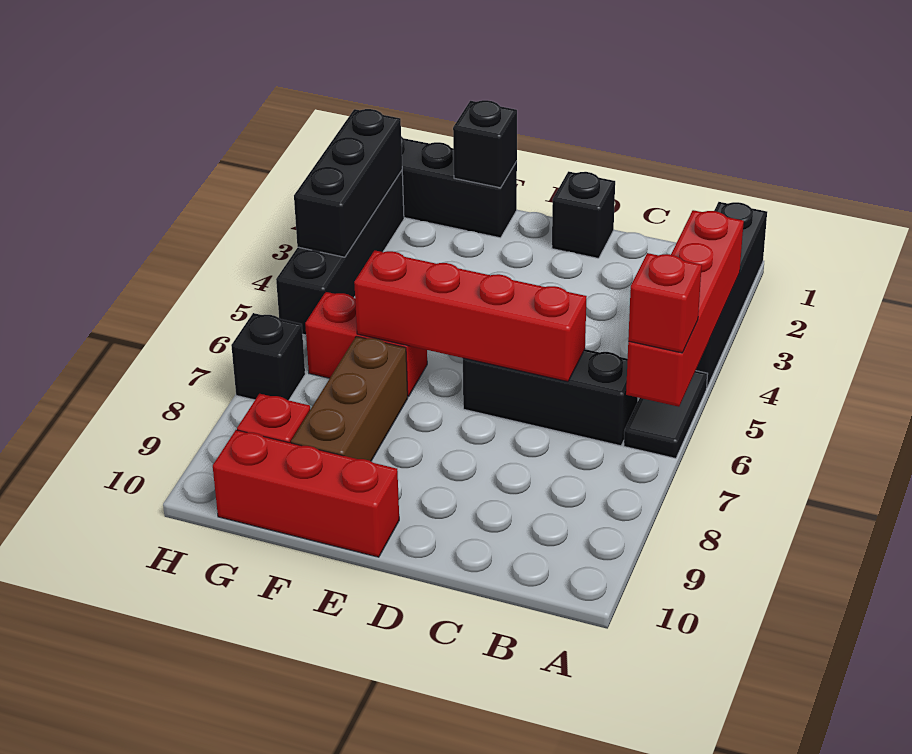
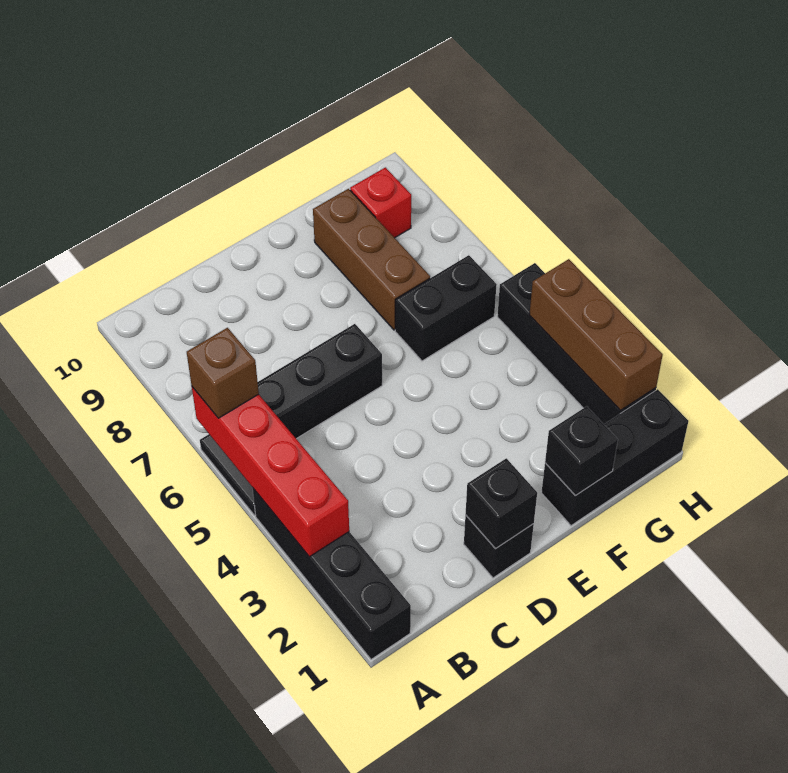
red brick A6 level 3 -> brown brick A6 level 3
red brick C6:F6 level 2 -> none
red brick E10:G10 level 1 -> none
red brick F6:G6 level 1 -> black brick F6:G6 level 1
black brick H2:H4 level 2 -> brown brick H2:H4 level 2
black brick H7 level 1 -> black brick D1 level 2

